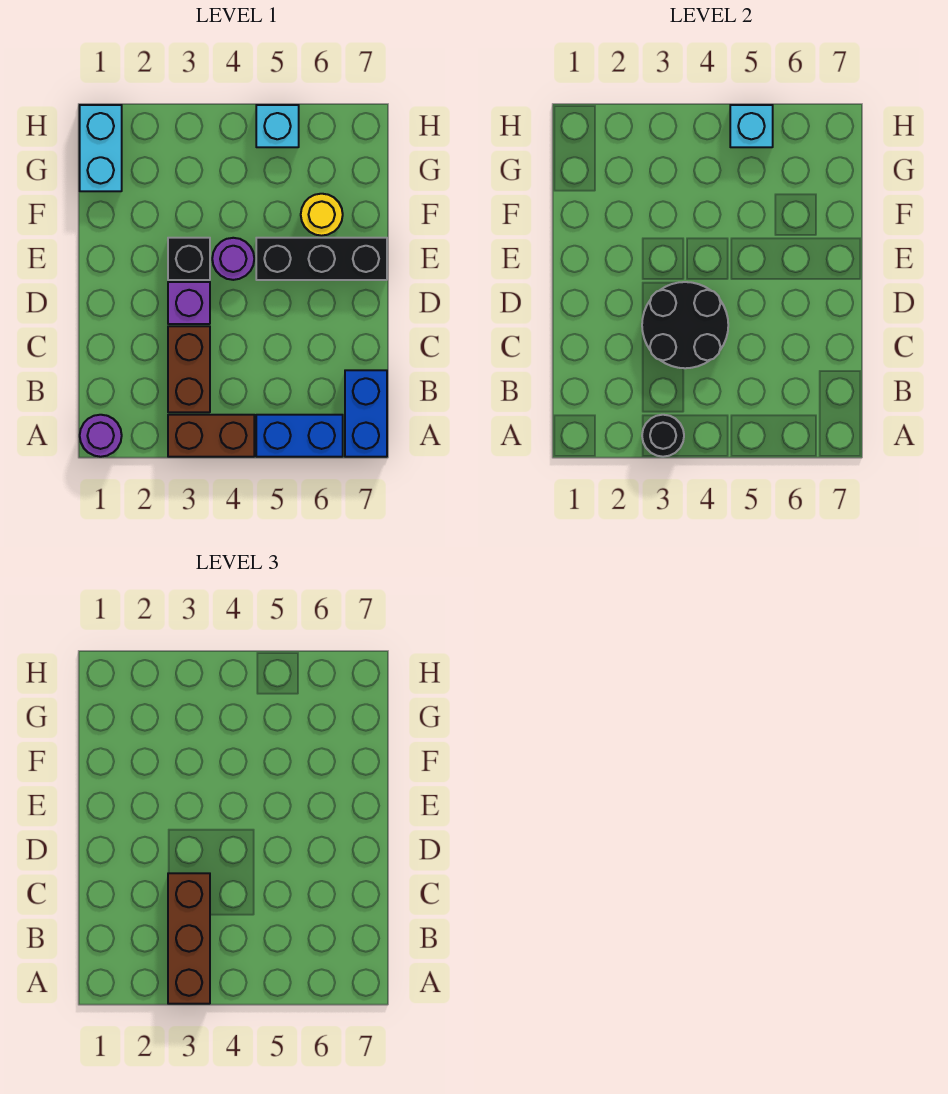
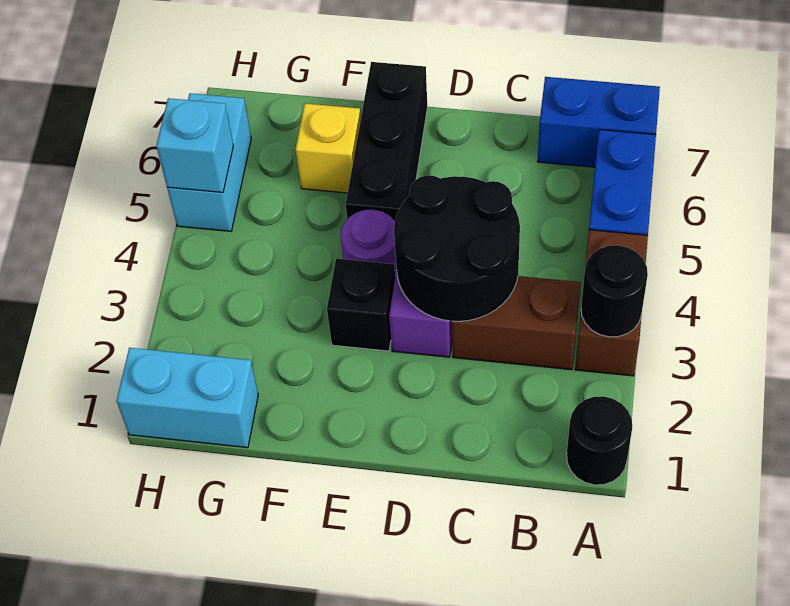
purple round brick A1 level 1 -> black round brick A1 level 1
brown brick A3:C3 level 3 -> none
yellow round brick F6 level 1 -> yellow brick F6 level 1
cyan brick H5 level 1 -> cyan brick H5:H6 level 1

